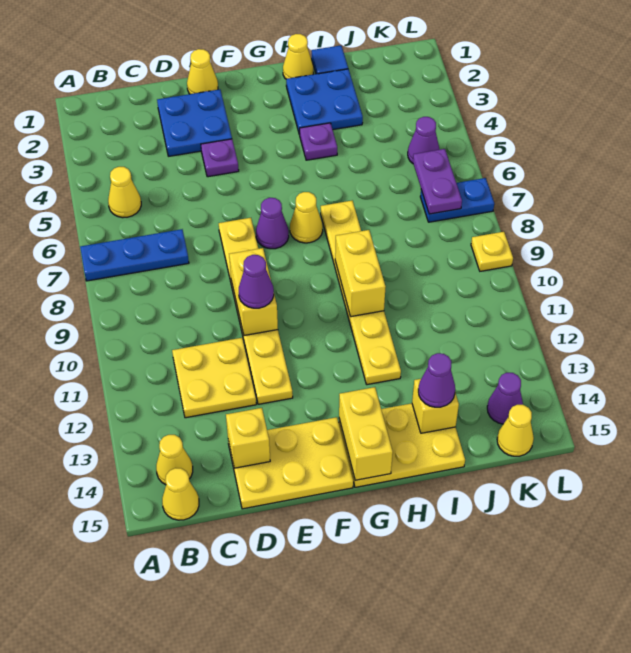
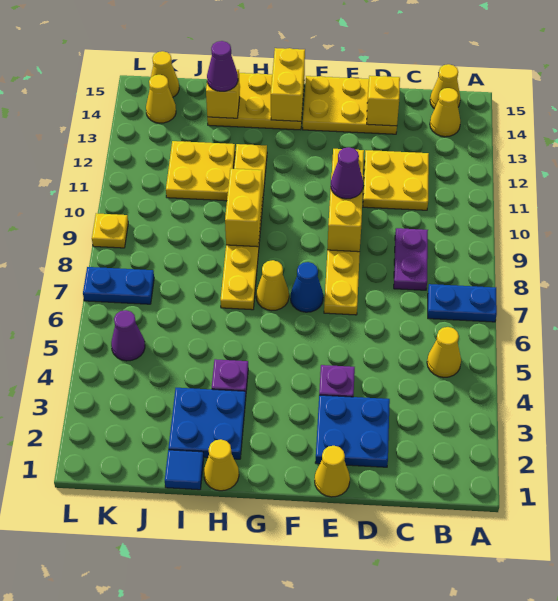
blue plate A7:C7 level 1 -> blue plate A7:B7 level 1
purple cone F7 level 1 -> blue cone F7 level 1
none -> yellow plate I11:J12 level 1
purple plate K6:K7 level 2 -> purple plate C8:C9 level 1
purple cone K14 level 1 -> yellow cone K14 level 1

